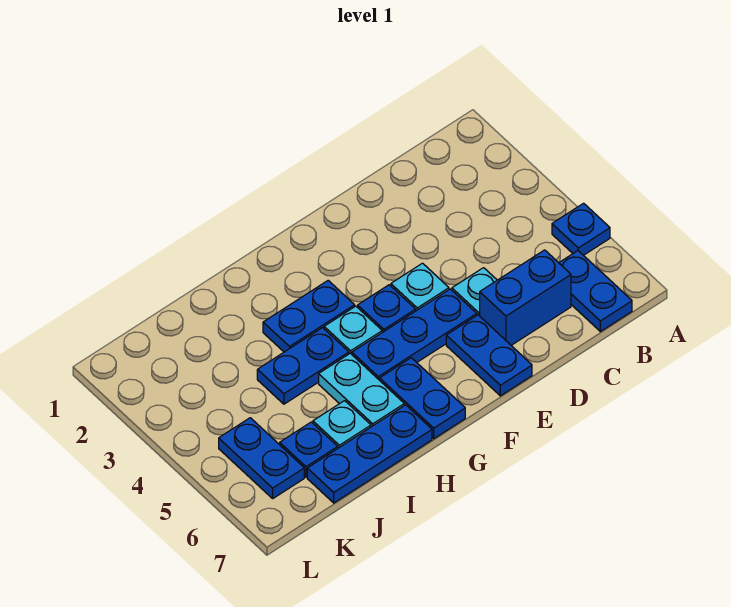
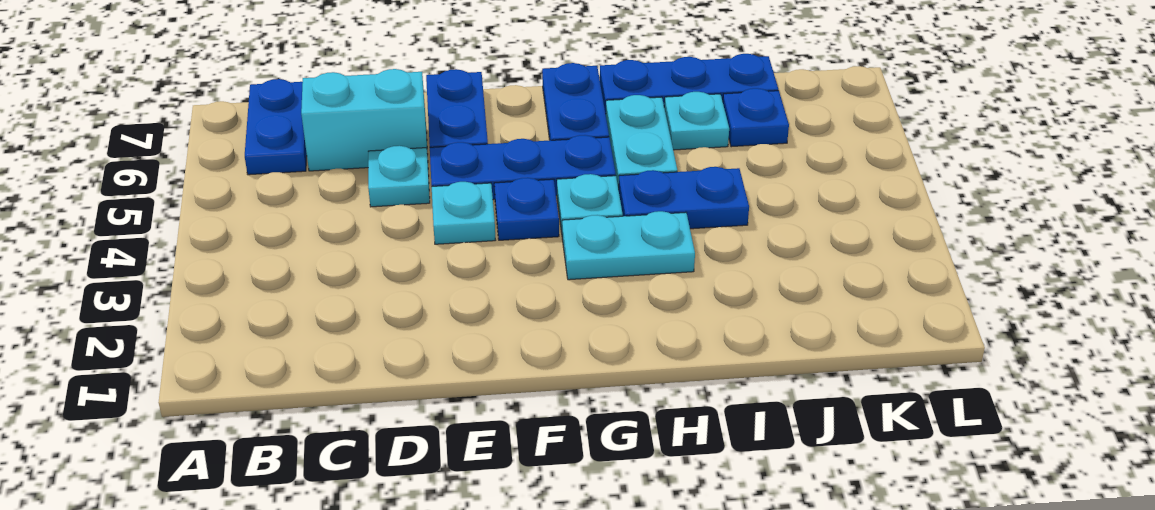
blue plate A5 level 1 -> none
blue brick C6:D6 level 1 -> cyan brick C6:D6 level 1
blue plate G3:H3 level 1 -> cyan plate G3:H3 level 1
blue plate K5:K6 level 1 -> none

